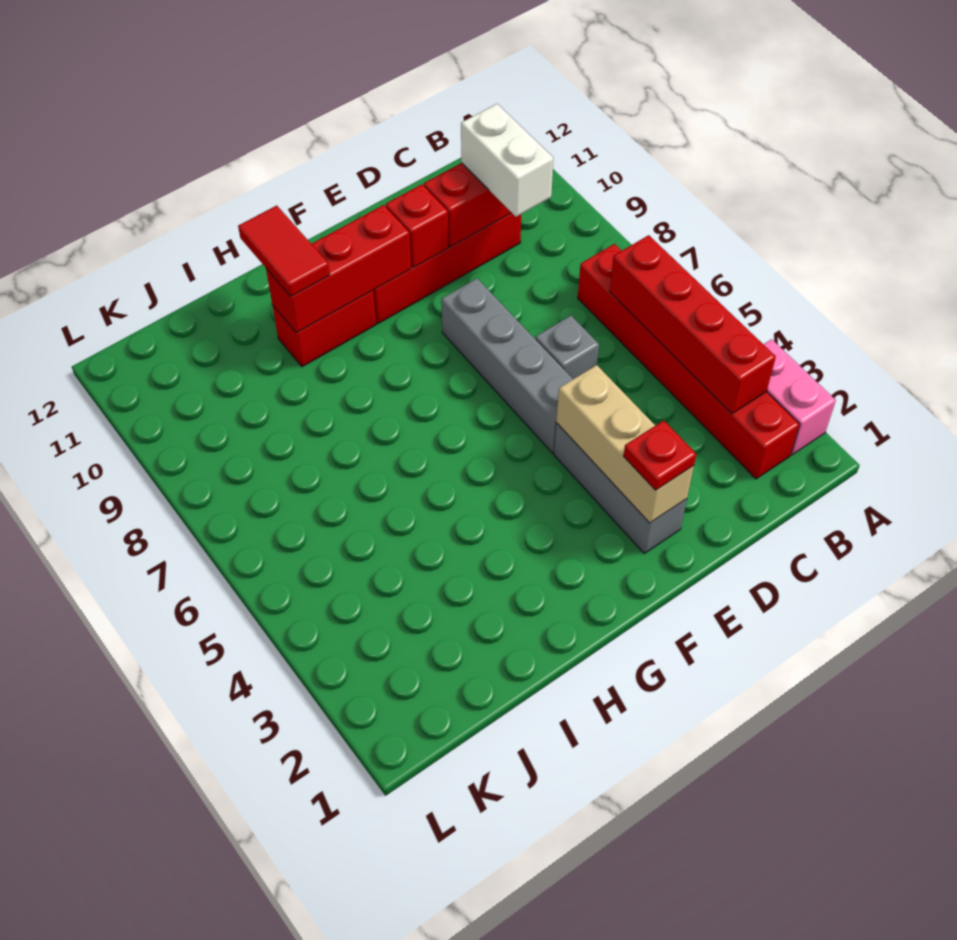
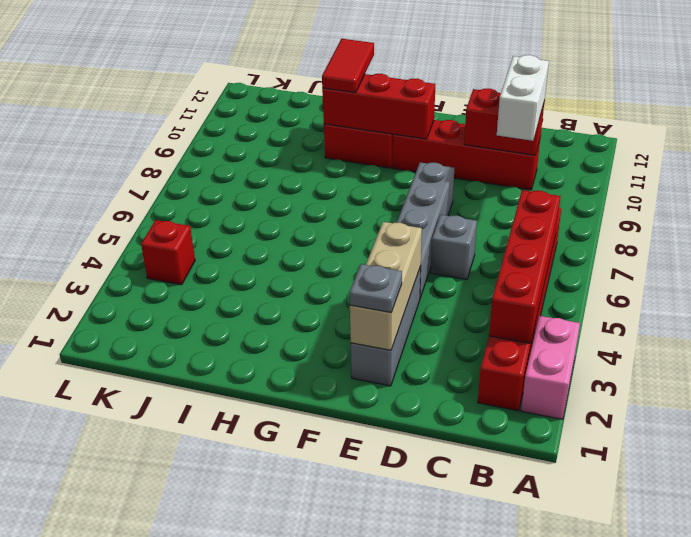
red plate E2 level 3 -> grey plate E2 level 3
red brick E10 level 2 -> red brick K4 level 1

